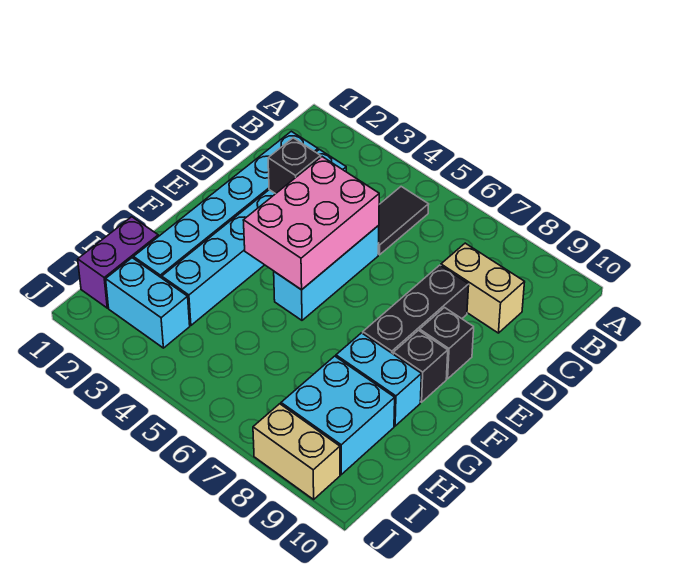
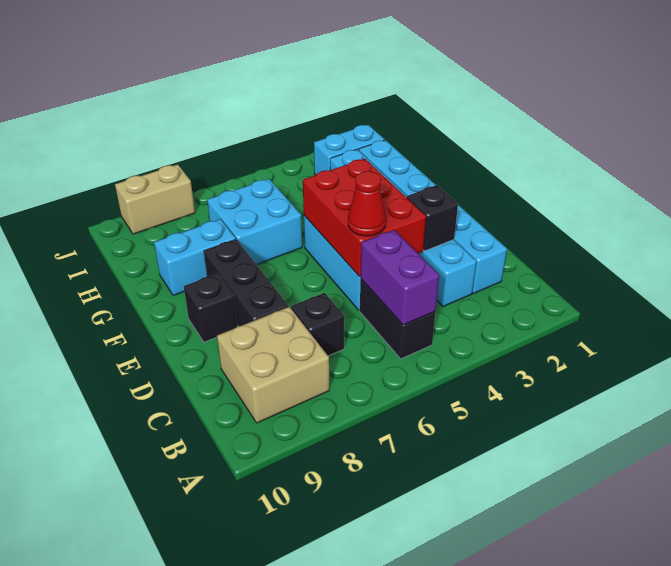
black tile B5:C5 level 1 -> black brick B5:C5 level 1
tan brick C8:C9 level 1 -> tan brick B8:C9 level 1
pink brick D4:F5 level 2 -> red brick D4:F5 level 2
none -> red cone D5 level 3
black brick F9 level 1 -> black brick C7 level 1
purple brick H1:I1 level 1 -> purple brick B5:C5 level 2
cyan brick H8:I9 level 1 -> cyan brick G6:H7 level 1

